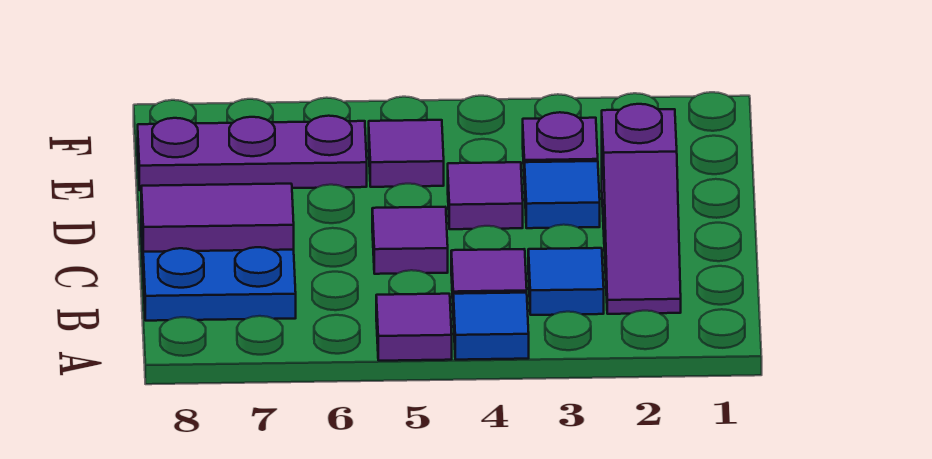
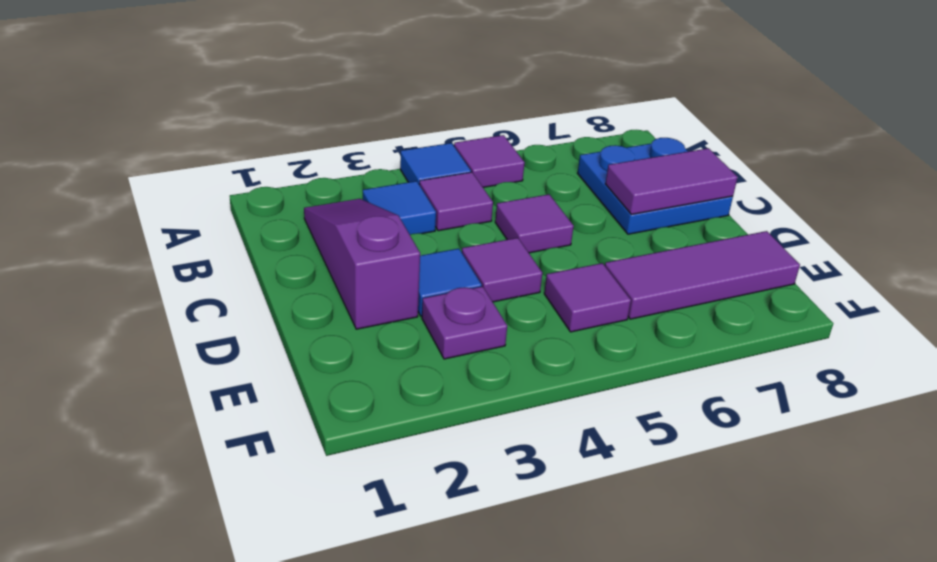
purple plate E6:E8 level 1 -> purple tile E6:E8 level 1

